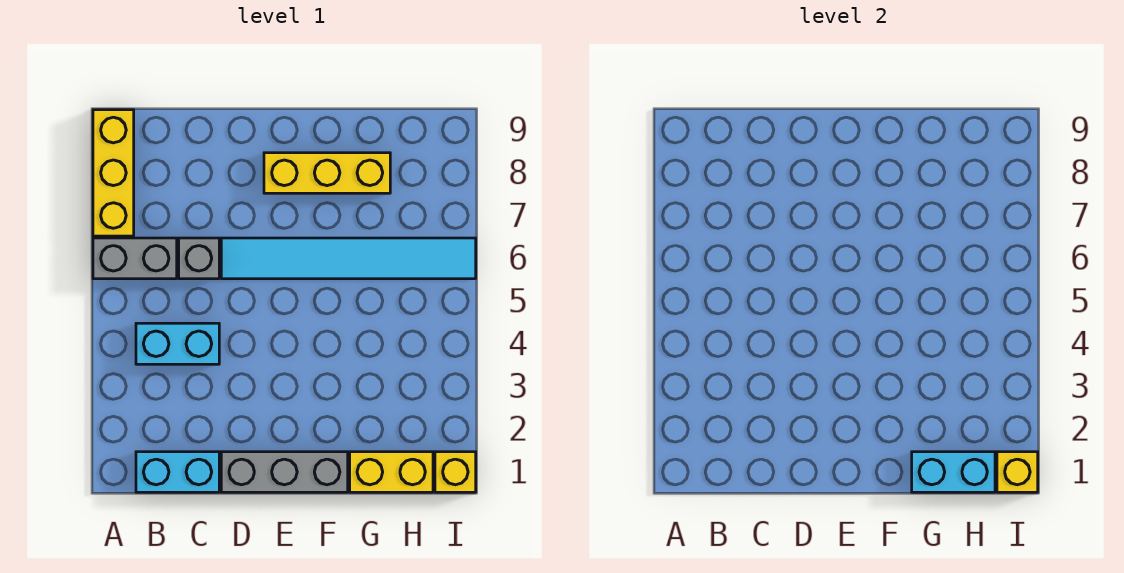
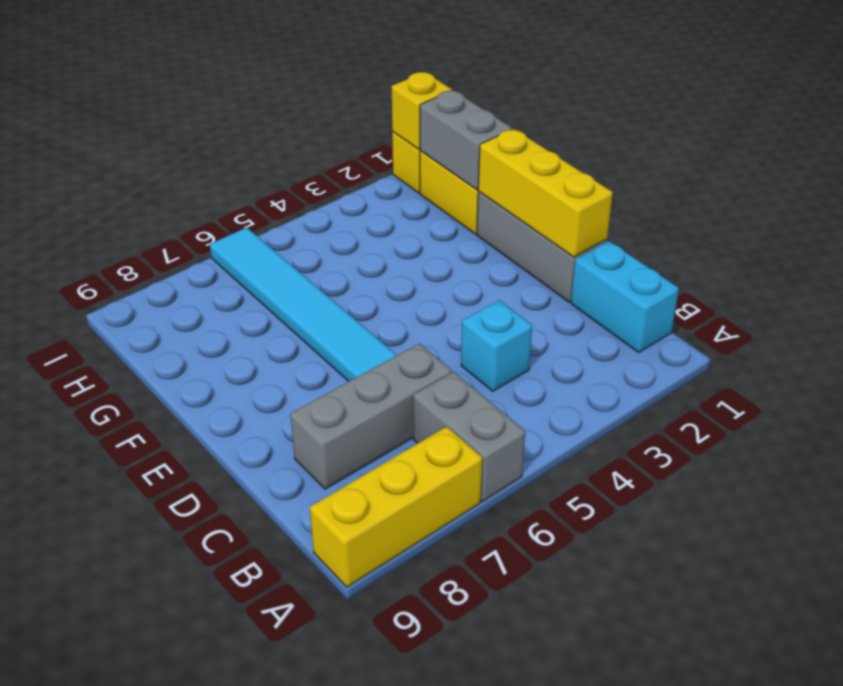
cyan brick B4:C4 level 1 -> cyan brick C4 level 1
grey brick C6 level 1 -> grey brick C6:C8 level 1
yellow brick E8:G8 level 1 -> yellow brick D1:F1 level 2
cyan brick G1:H1 level 2 -> grey brick G1:H1 level 2

